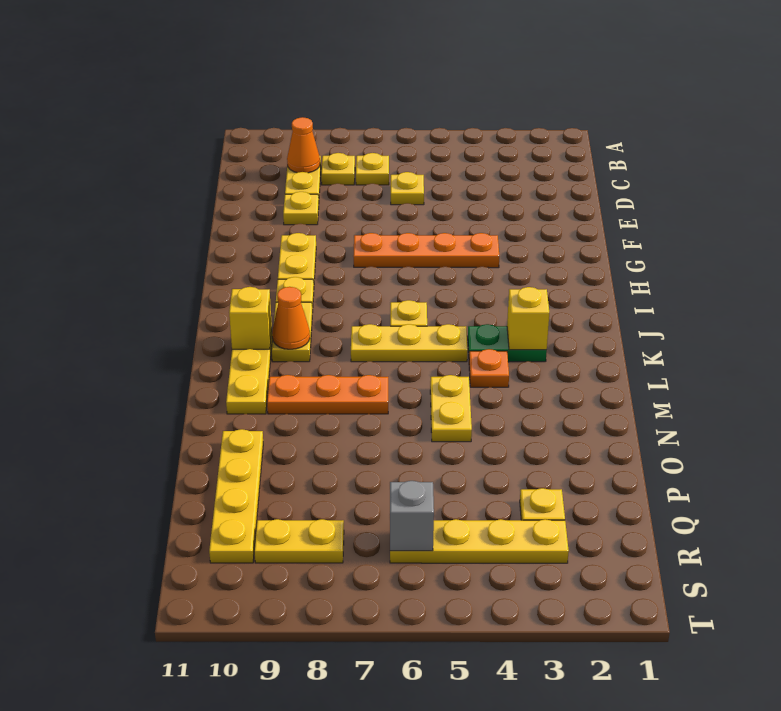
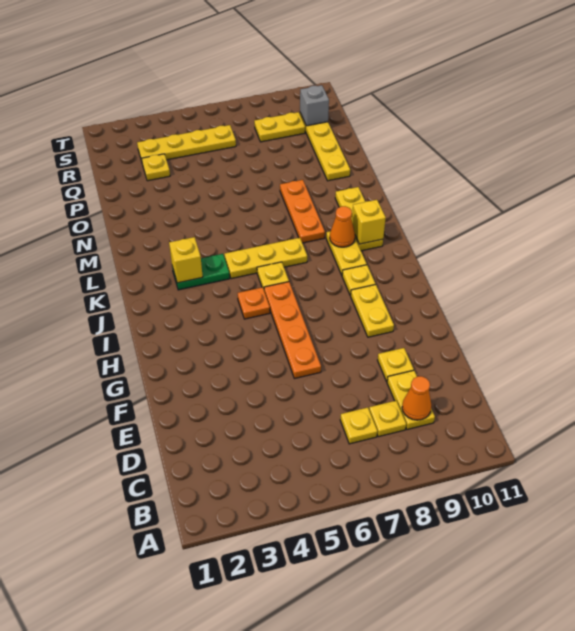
yellow plate D6 level 1 -> none
orange plate G4:G7 level 1 -> orange plate F6:I6 level 1
orange plate L4 level 1 -> orange plate I5 level 1
yellow plate M5:N5 level 1 -> none
orange plate M7:M9 level 1 -> orange plate L8:N8 level 1
grey brick R6 level 2 -> grey brick R10 level 2

